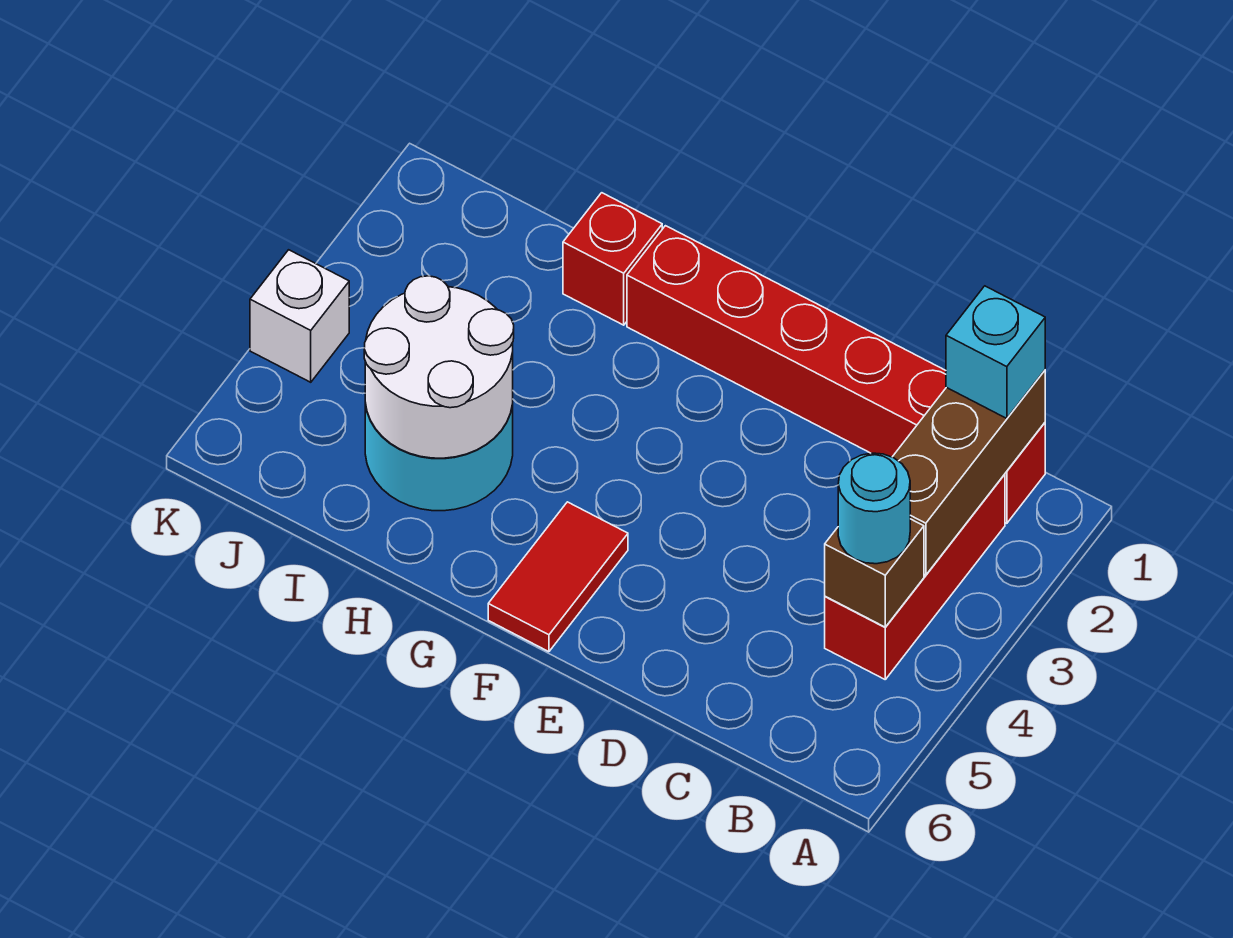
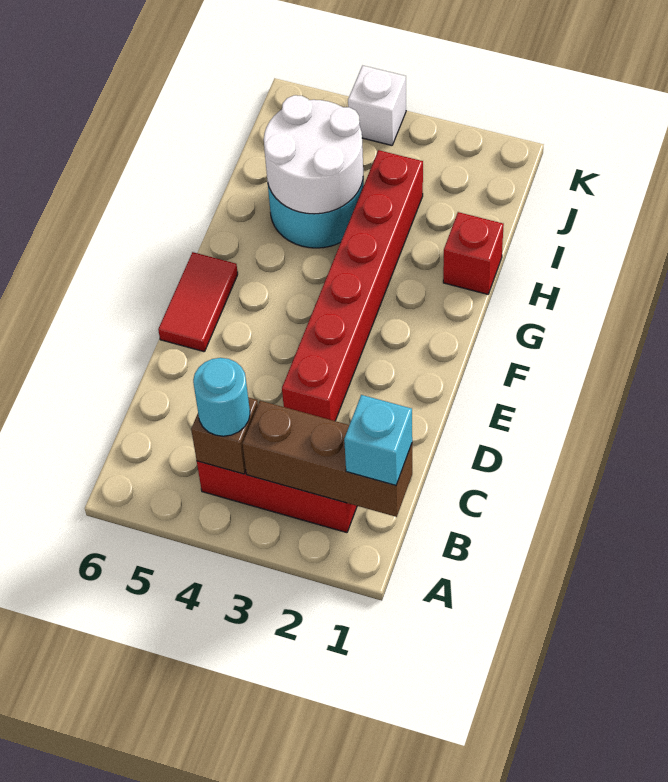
red brick B1:G1 level 1 -> red brick D3:I3 level 1
red tile F5:F6 level 1 -> red tile E6:F6 level 1

